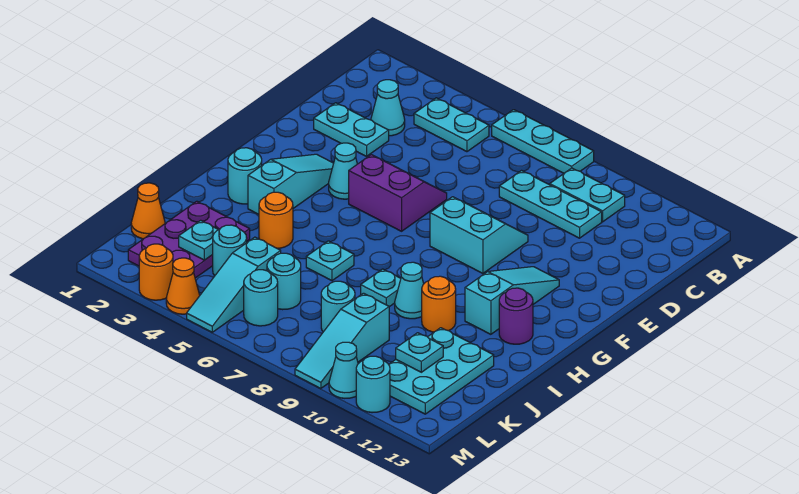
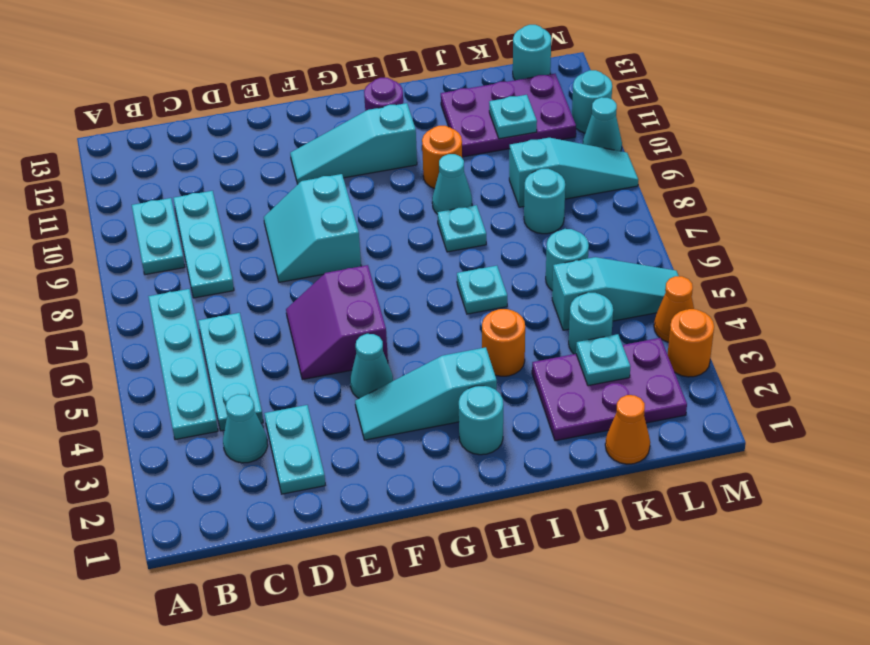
cyan plate A6:A8 level 1 -> cyan plate C4:C6 level 1
cyan plate B4:B5 level 1 -> cyan plate B4:B7 level 1
cyan plate J11:L12 level 1 -> purple plate J11:L12 level 1
cyan round brick L6 level 1 -> cyan round brick L13 level 1

